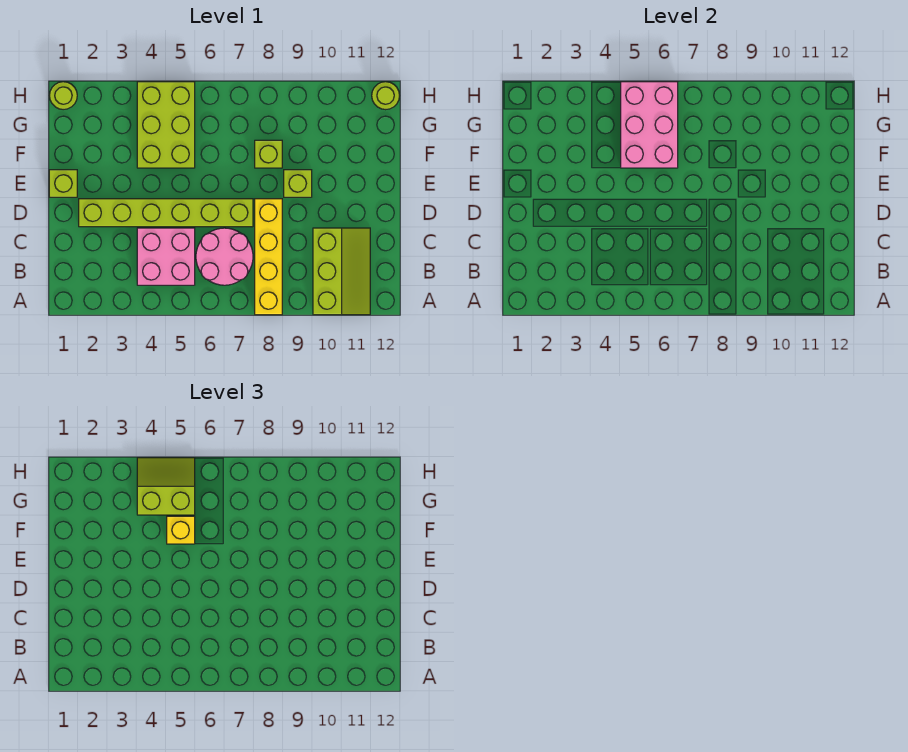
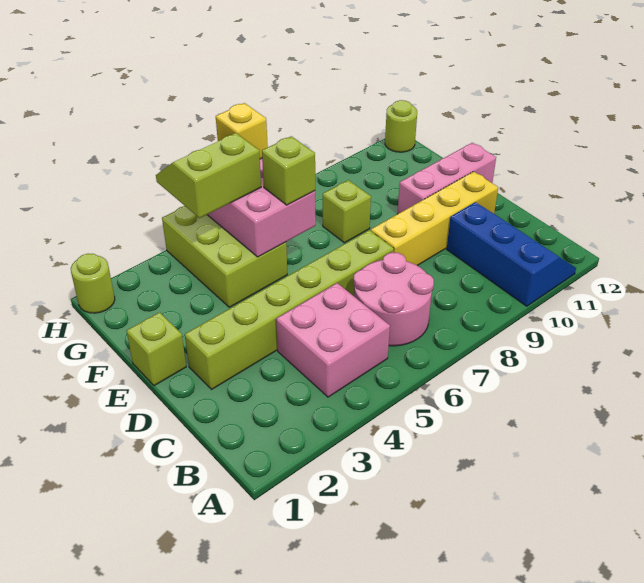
yellow brick A8:D8 level 1 -> yellow brick D8:D11 level 1
lime slope A10:C11 level 1 top 10 -> blue slope A10:C11 level 1 top 10
lime brick E9 level 1 -> lime brick F6 level 3
none -> pink brick E10:E12 level 1
yellow brick F5 level 3 -> yellow brick H6 level 3

